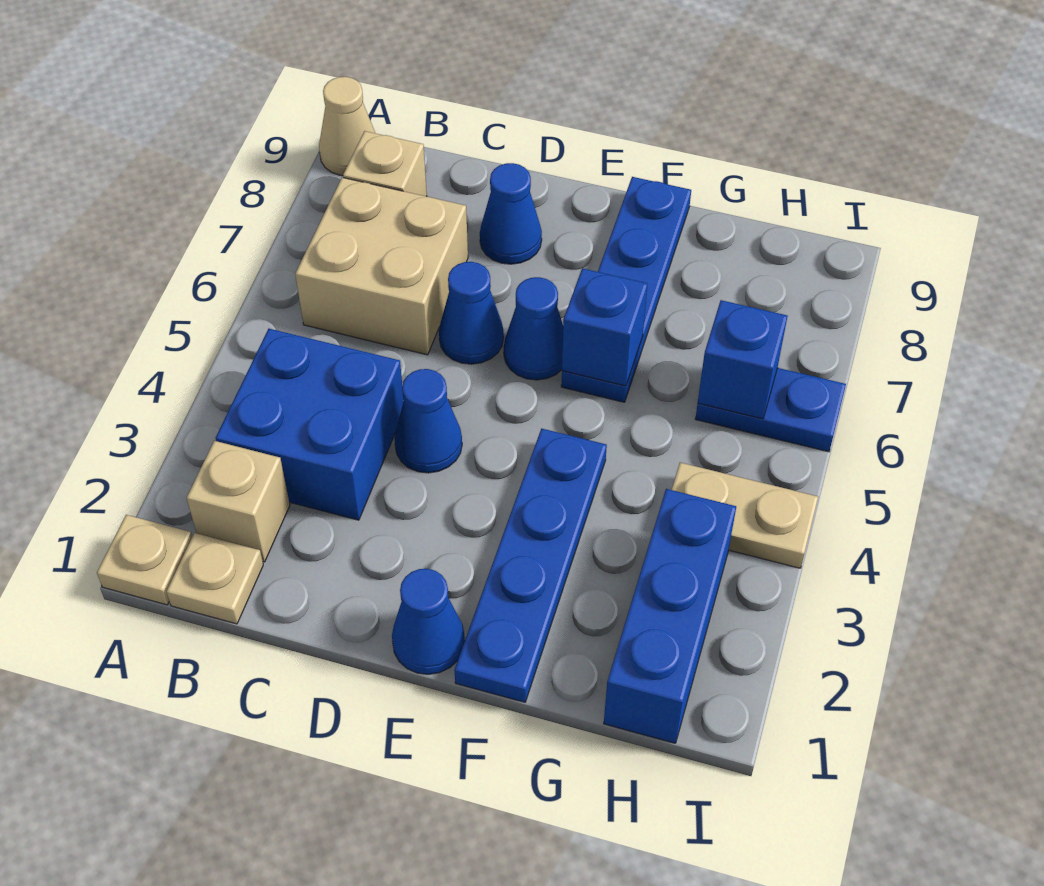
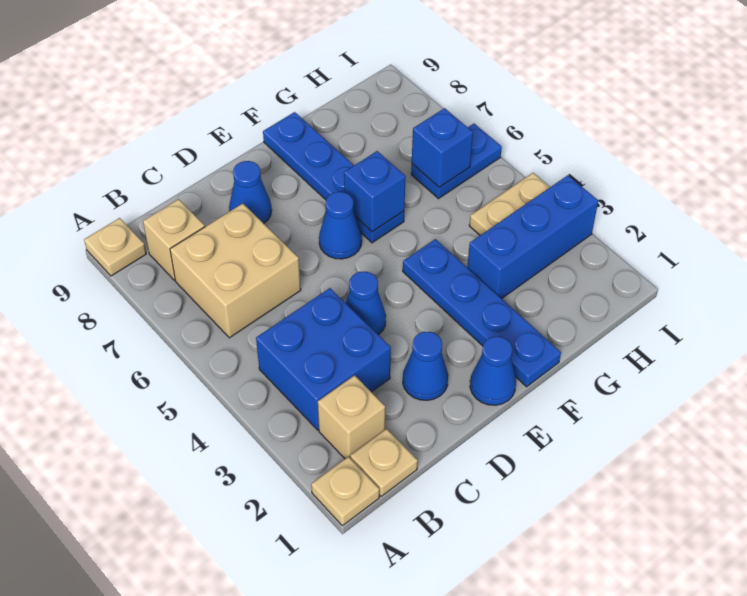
tan cone A9 level 1 -> tan plate A9 level 1
blue cone D6 level 1 -> blue cone D2 level 1
blue brick H1:H3 level 1 -> blue brick G3:I3 level 1

